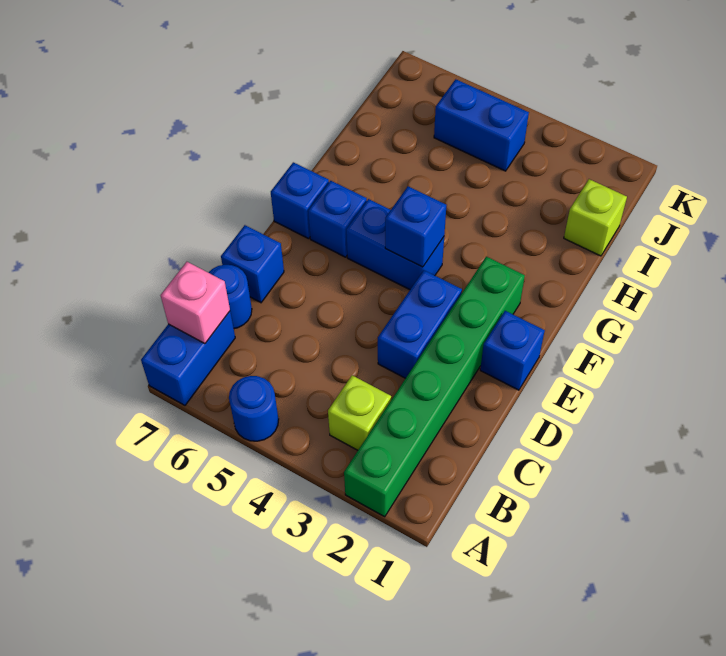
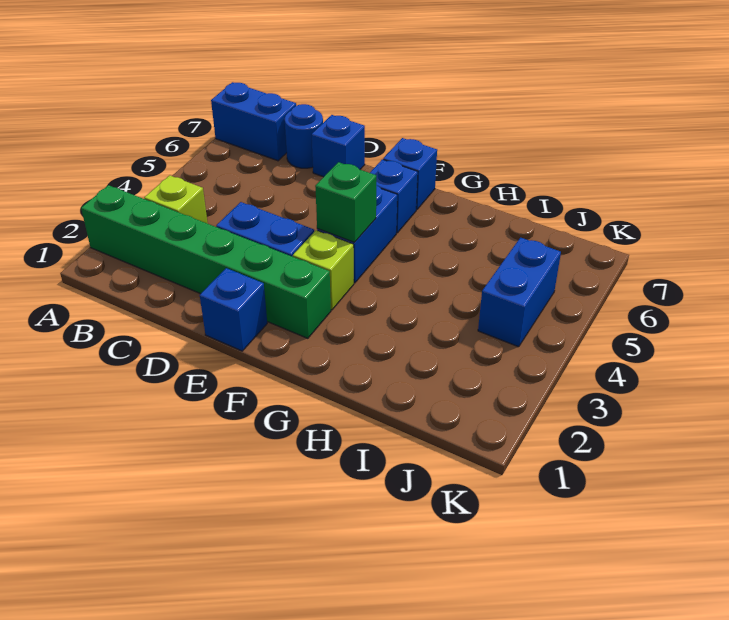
blue round brick A5 level 1 -> none
pink brick B7 level 2 -> none
blue brick F4 level 2 -> green brick F4 level 2
lime brick I1 level 1 -> lime brick F3 level 1

